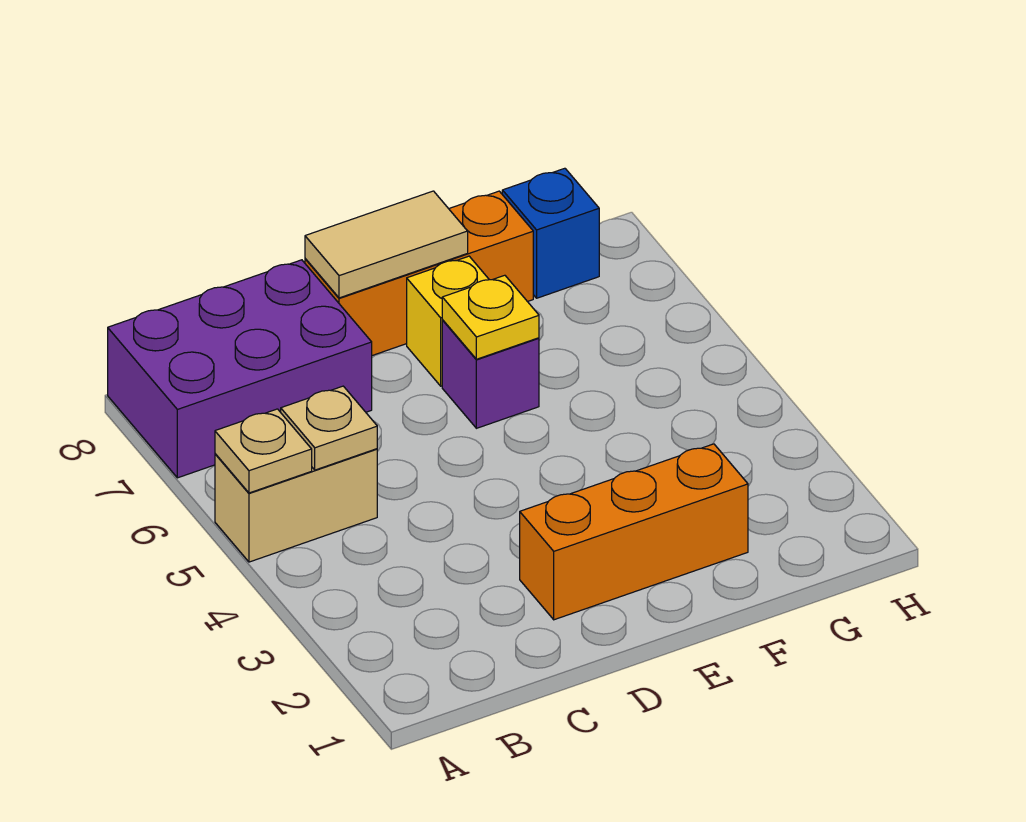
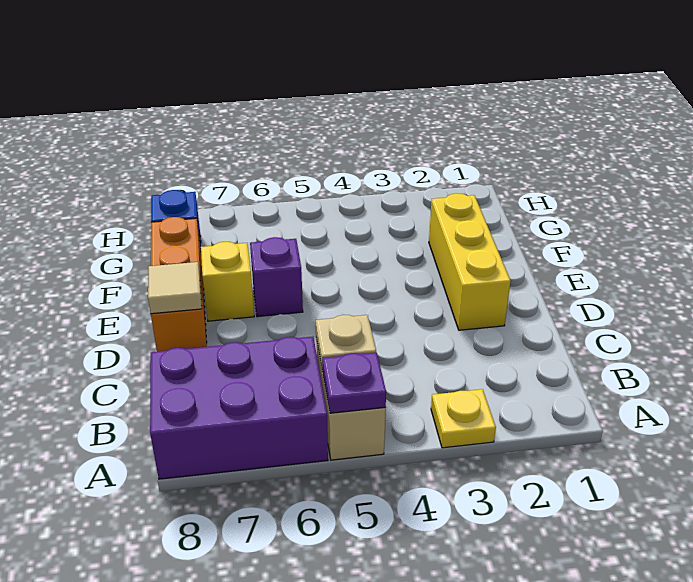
tan plate A5 level 2 -> purple plate A5 level 2
purple brick A7:C8 level 1 -> purple brick A6:B8 level 1
orange brick D2:F2 level 1 -> yellow brick D2:F2 level 1
tan tile D8:E8 level 2 -> tan tile D8 level 2
yellow plate E6 level 2 -> yellow plate A3 level 1

